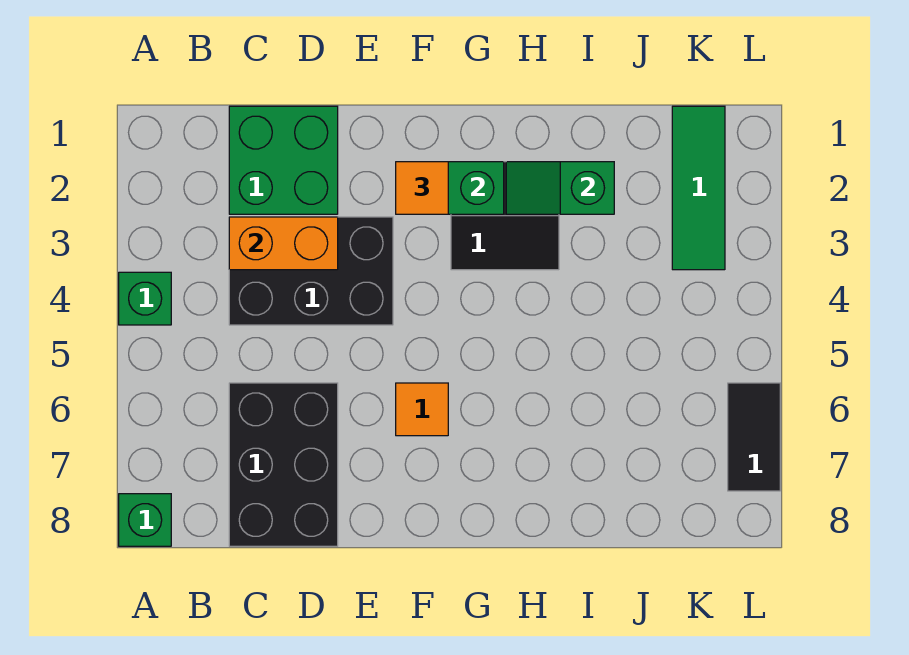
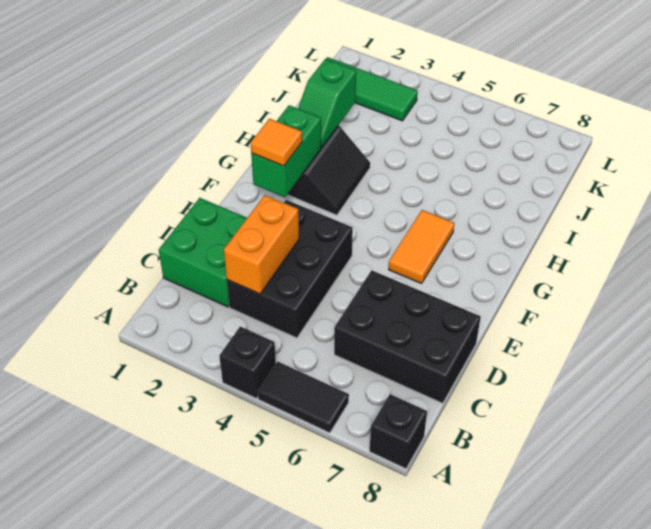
green brick A4 level 1 -> black brick A4 level 1
green brick A8 level 1 -> black brick A8 level 1
orange tile F6 level 1 -> orange tile F6:G6 level 1
black tile L6:L7 level 1 -> black tile A5:A6 level 1

